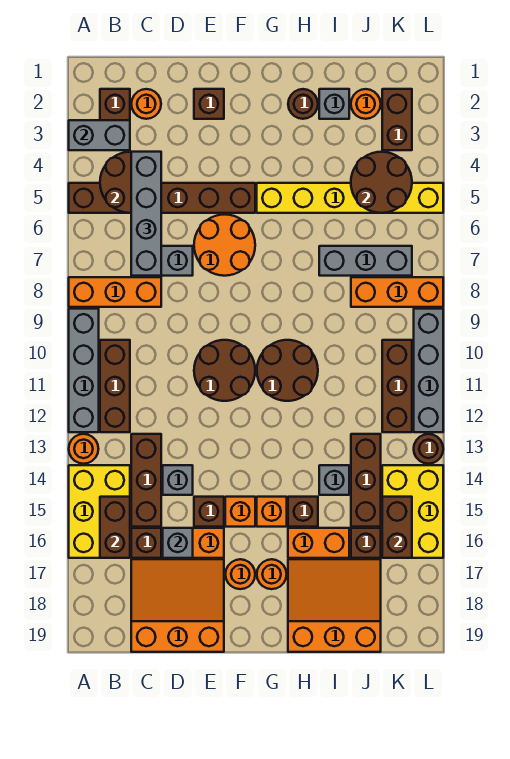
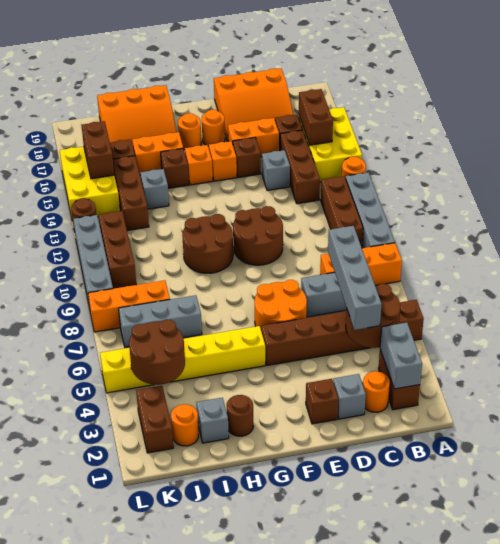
grey brick A3:B3 level 2 -> grey brick B2:B3 level 2
grey brick D16 level 2 -> grey brick D2 level 1

